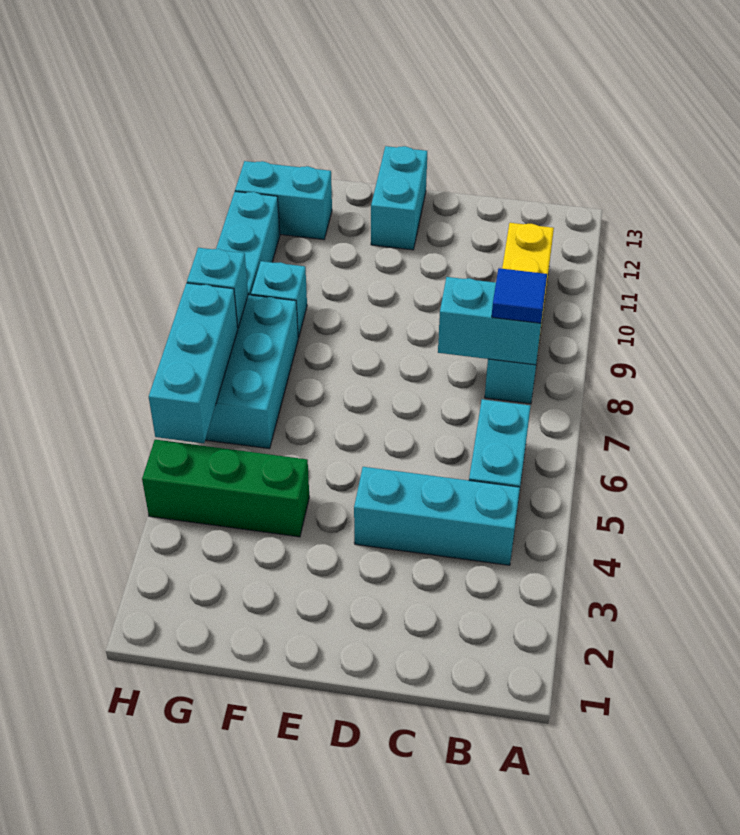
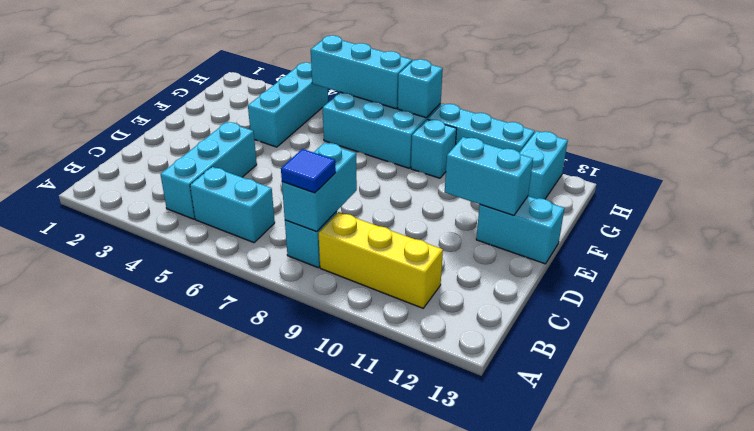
none -> cyan brick E11:E12 level 2
green brick F4:H4 level 1 -> cyan brick F4:H4 level 1

